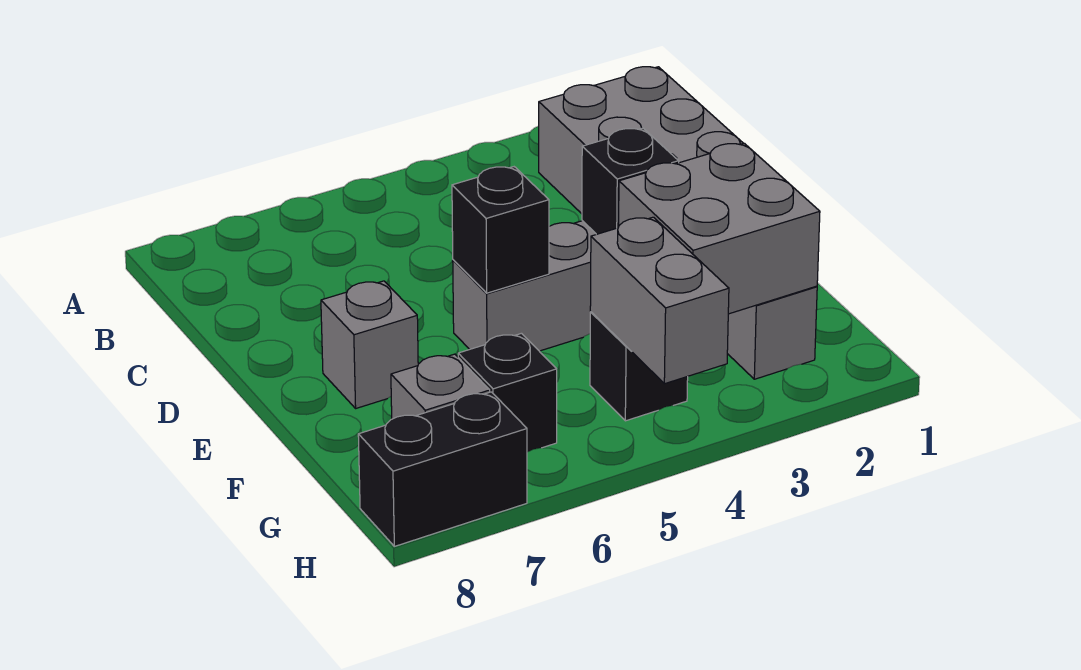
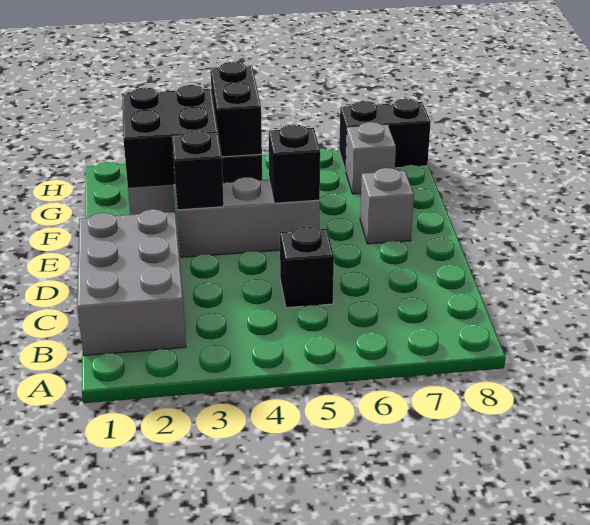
grey brick F2:G3 level 2 -> black brick F2:G3 level 2
grey brick G4:H4 level 2 -> black brick G4:H4 level 2
black brick G6 level 1 -> black brick C5 level 1

